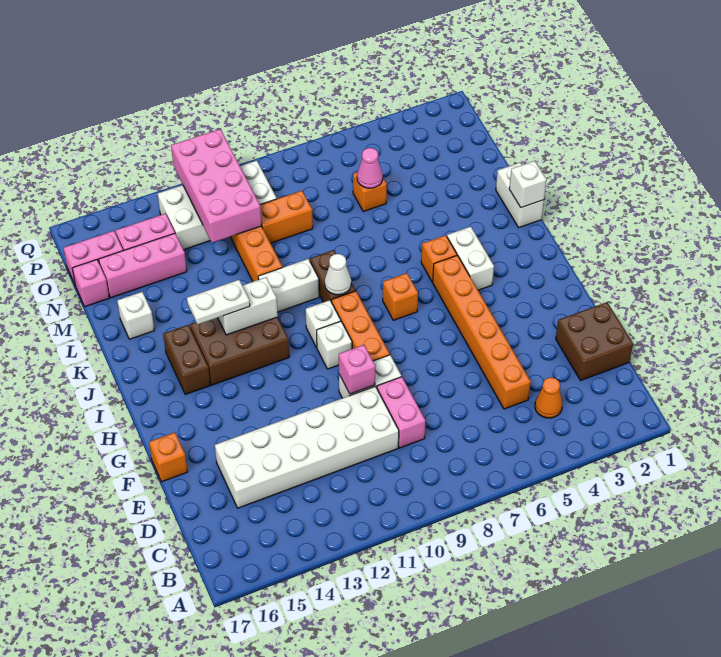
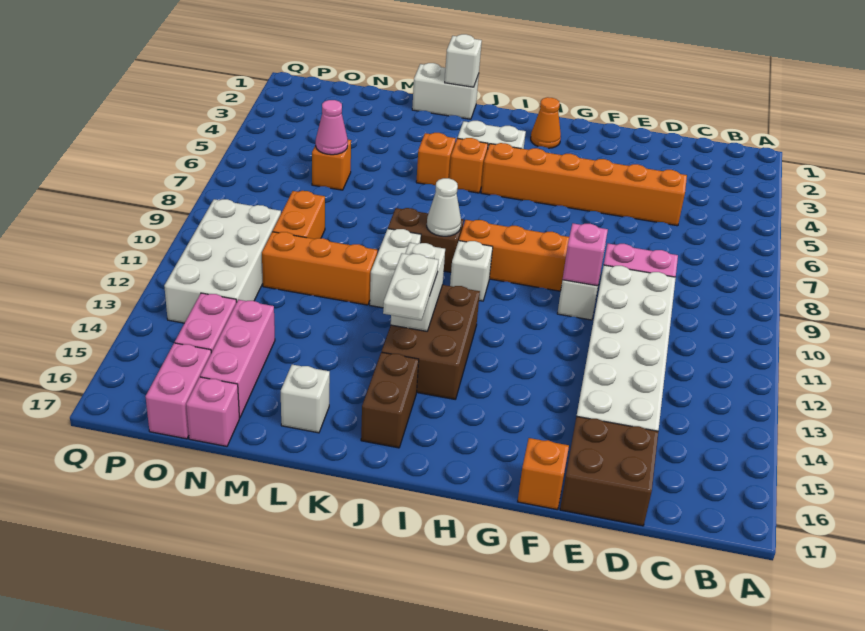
orange cone C4 level 1 -> orange cone H2 level 1
brown brick D1:E2 level 1 -> brown brick D16:E17 level 1
white brick H10 level 1 -> none
orange brick I7 level 1 -> orange brick K5 level 1
brown brick I15:J15 level 1 -> brown brick J15:J16 level 1
pink brick N11:Q12 level 2 -> none

